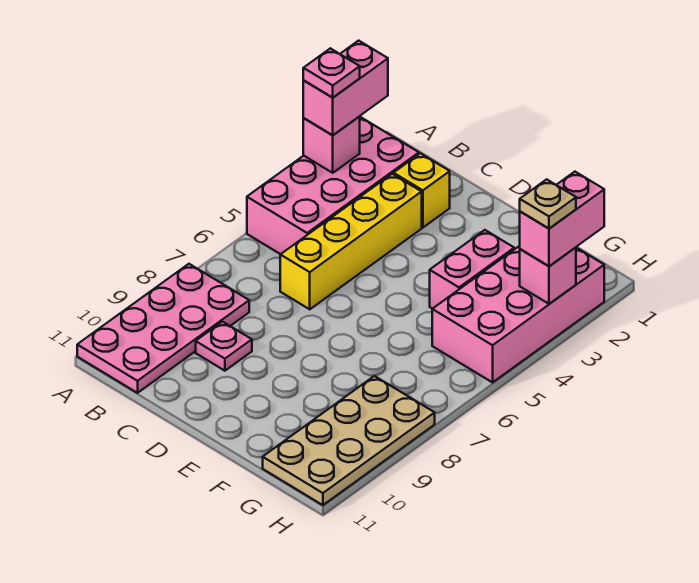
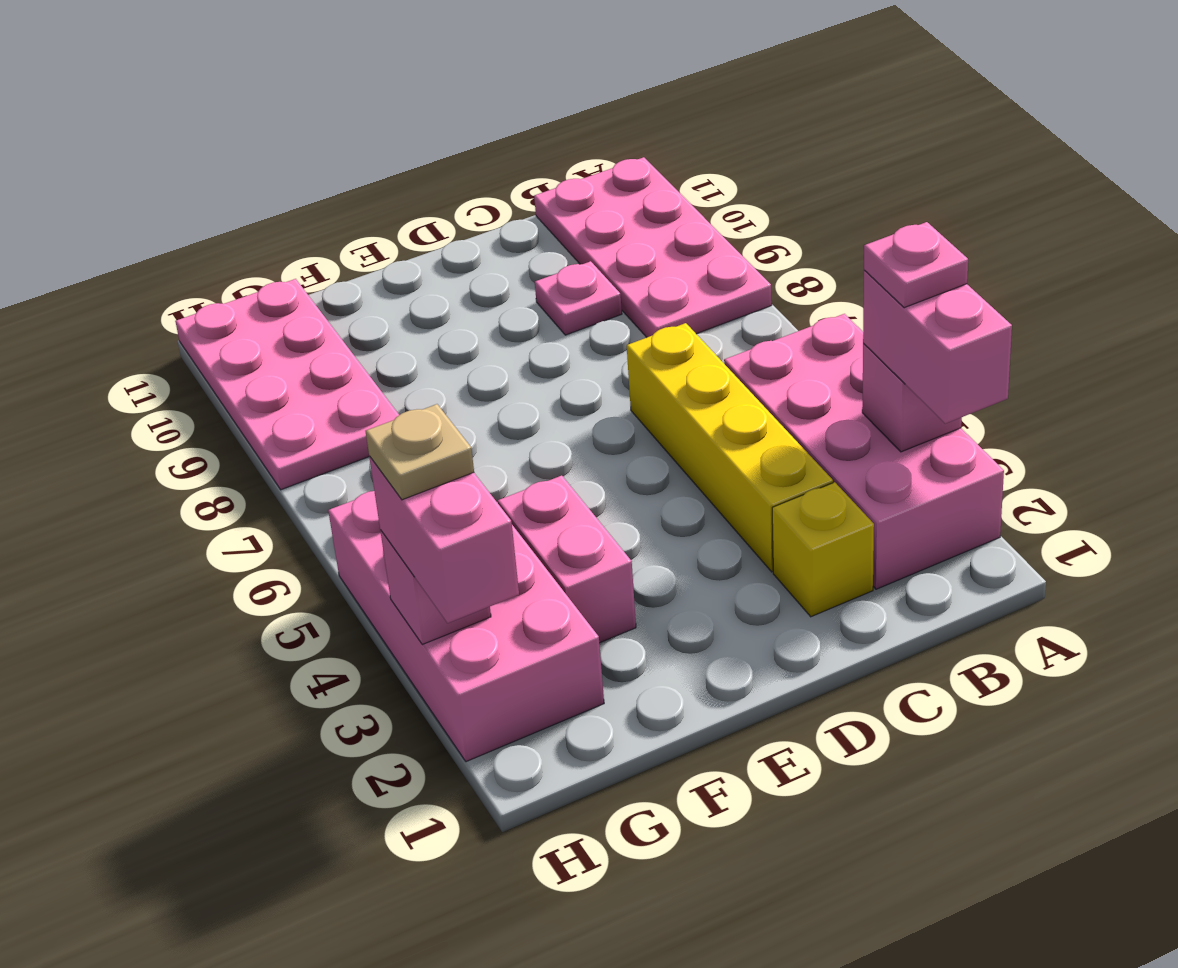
tan plate G8:H11 level 1 -> pink plate G8:H11 level 1

